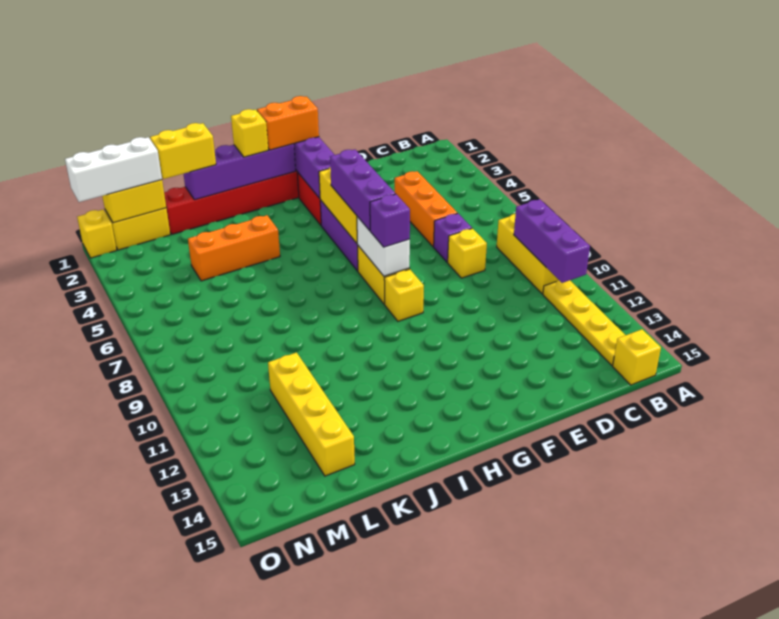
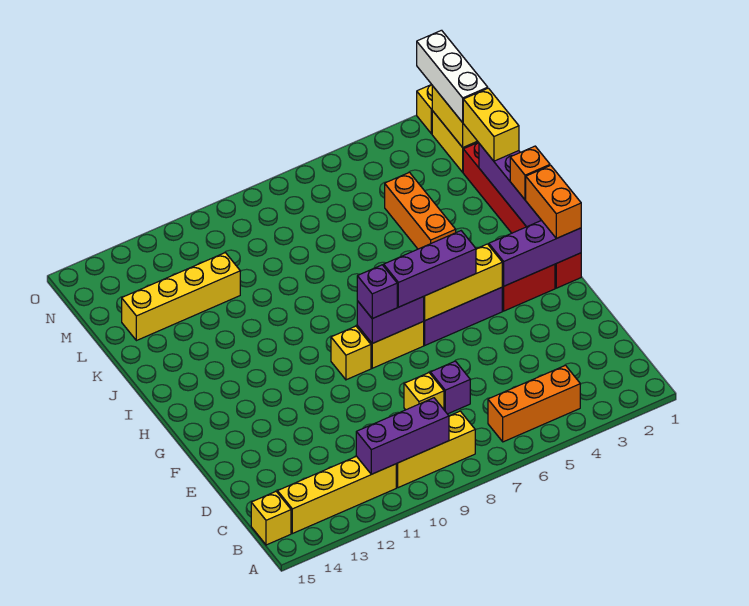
yellow plate B11:B14 level 1 -> yellow brick B11:B14 level 1
orange brick D4:D6 level 1 -> orange brick B4:B6 level 1
white brick G7:G8 level 2 -> purple brick G7:G8 level 2
yellow brick I1 level 3 -> orange brick I1 level 3

